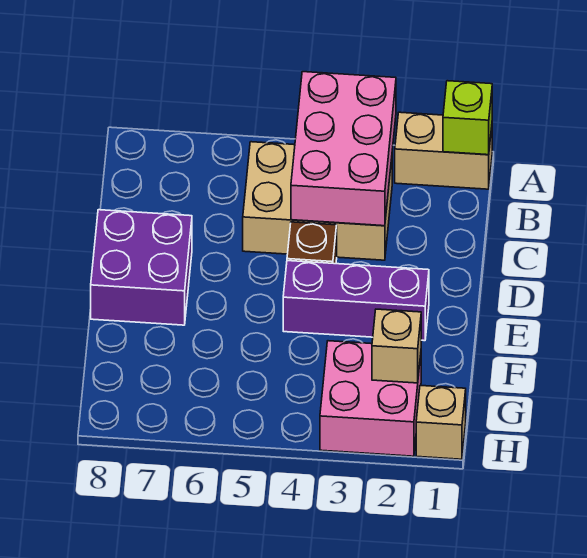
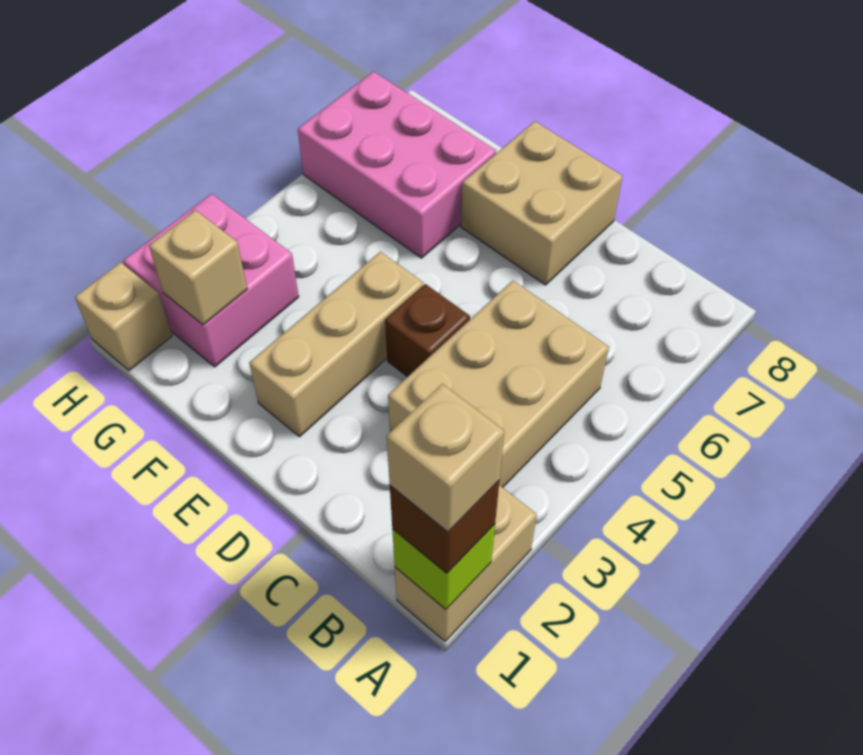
none -> brown brick A1 level 3
none -> tan brick A1 level 4
pink brick A3:C4 level 2 -> pink brick F6:H7 level 1
purple brick D7:E8 level 1 -> tan brick D7:E8 level 1
purple brick E2:E4 level 1 -> tan brick E2:E4 level 1

